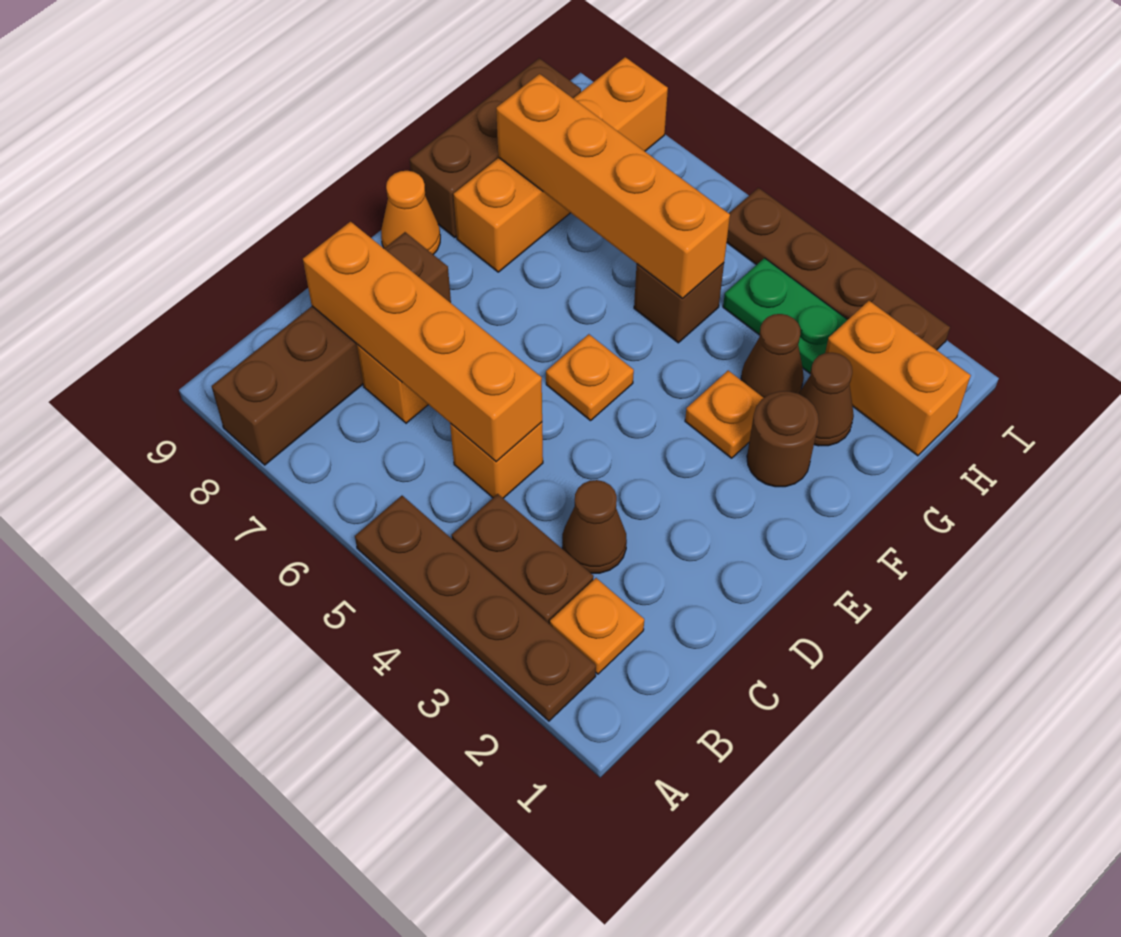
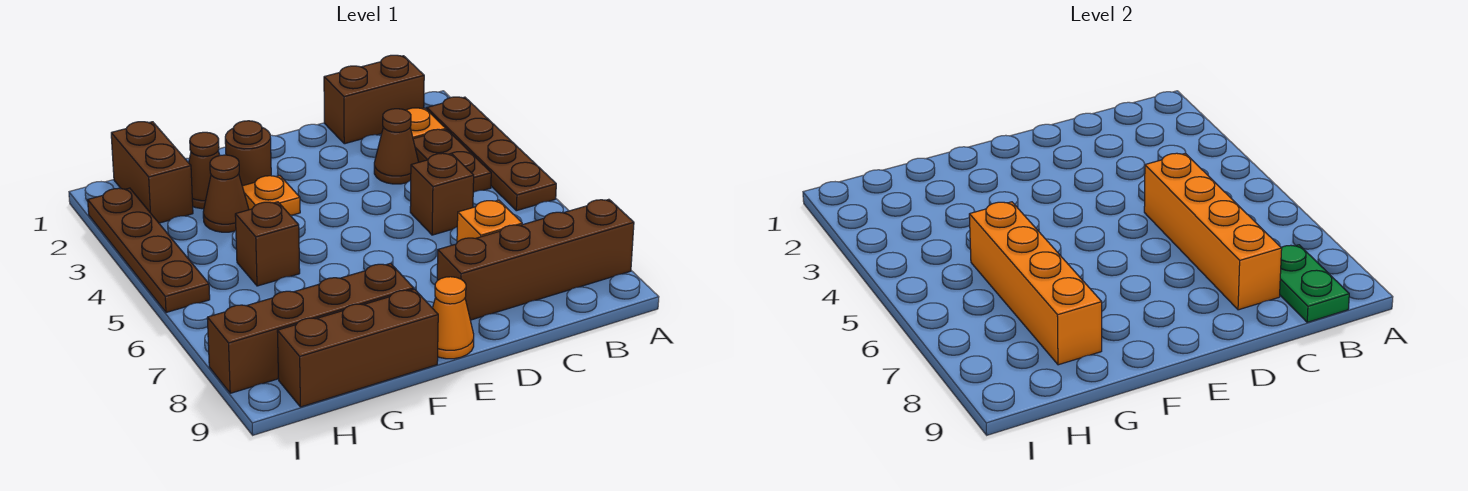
none -> brown brick B1:C1 level 1
orange brick C5 level 1 -> brown brick C5 level 1
orange plate E5 level 1 -> none
orange brick F8:I8 level 1 -> brown brick F8:I8 level 1
orange brick H1:H2 level 1 -> brown brick H1:H2 level 1
green plate H3:H4 level 1 -> green plate B8:B9 level 2

